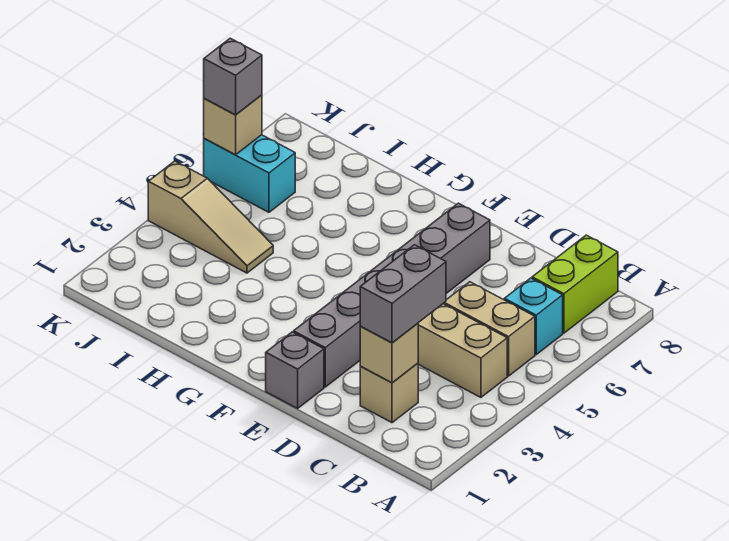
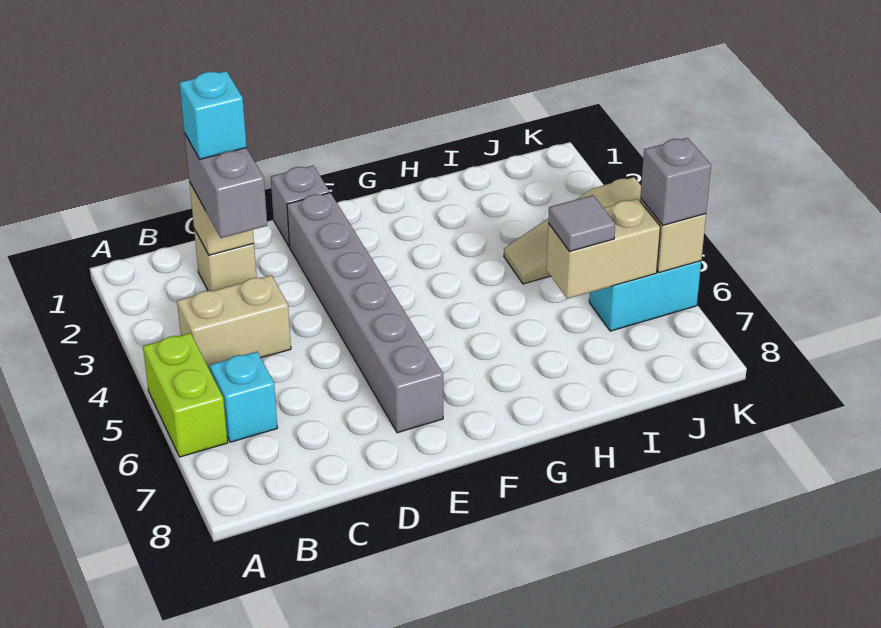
tan brick B5:C5 level 1 -> tan brick I6:J6 level 2
lime brick B7:B8 level 1 -> lime brick A5:A6 level 1
none -> cyan brick C2 level 4
none -> grey tile I6 level 3

